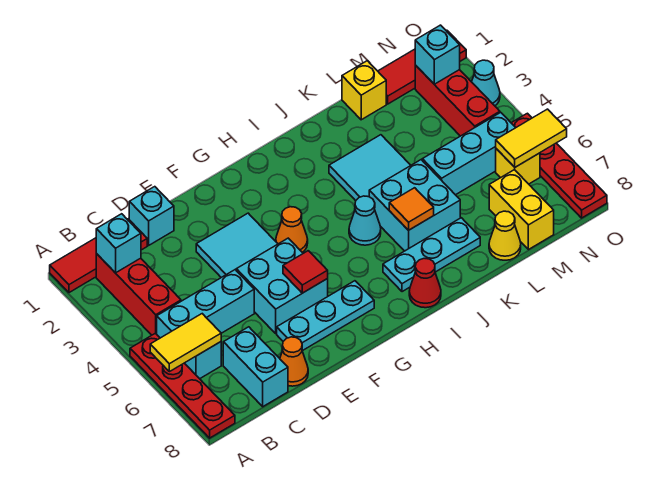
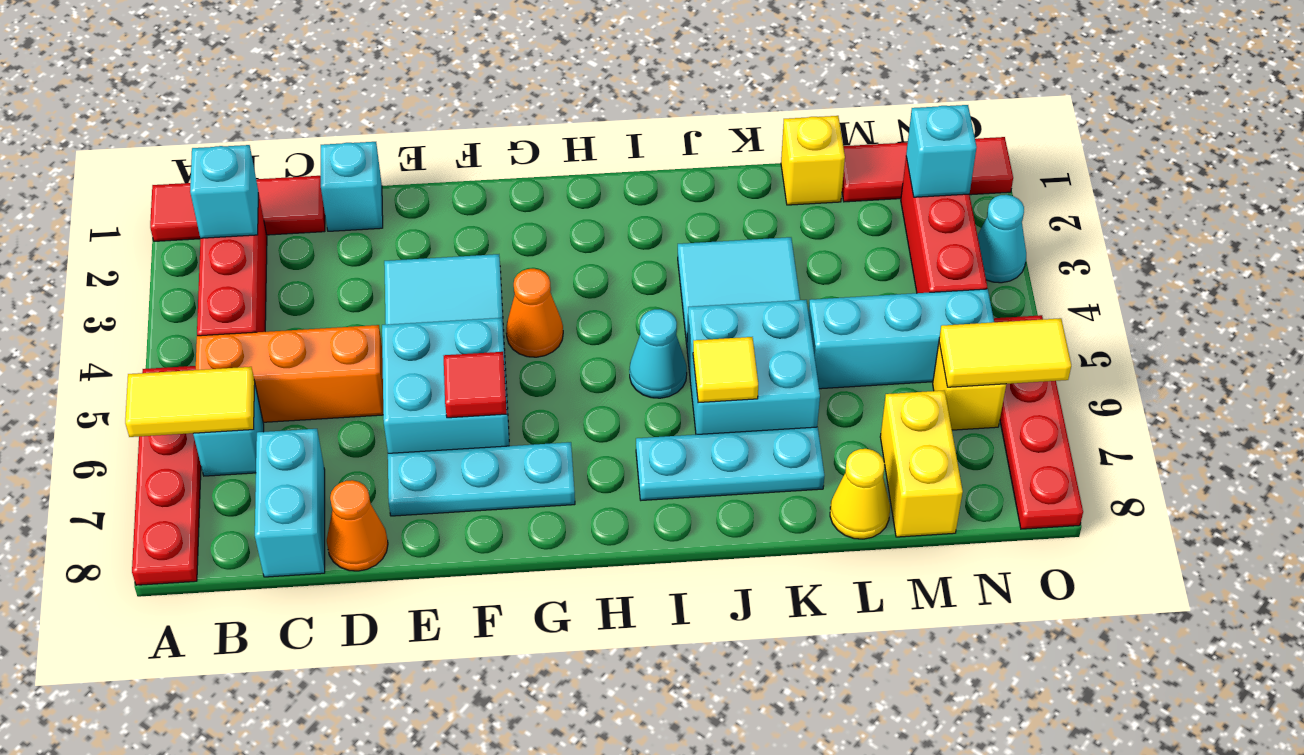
cyan brick B5:D5 level 1 -> orange brick B5:D5 level 1
red cone I8 level 1 -> none
orange tile J6 level 2 -> yellow tile J6 level 2

